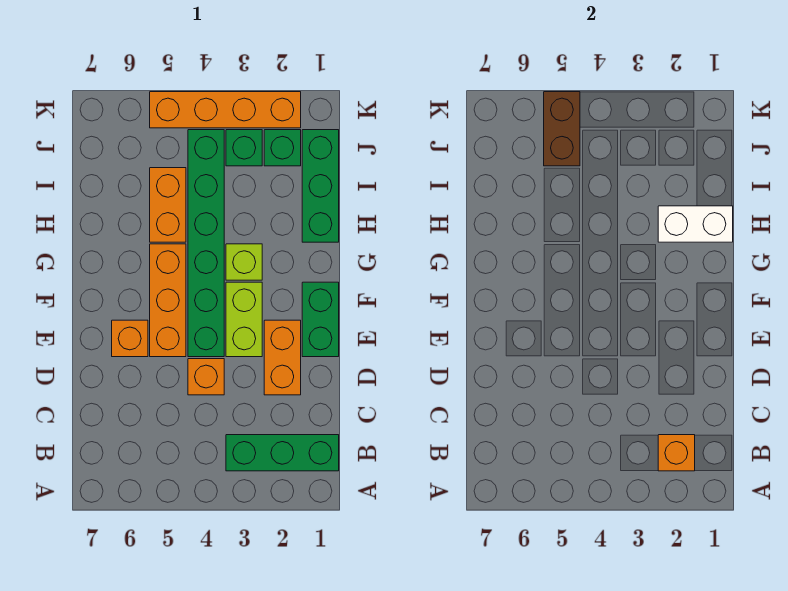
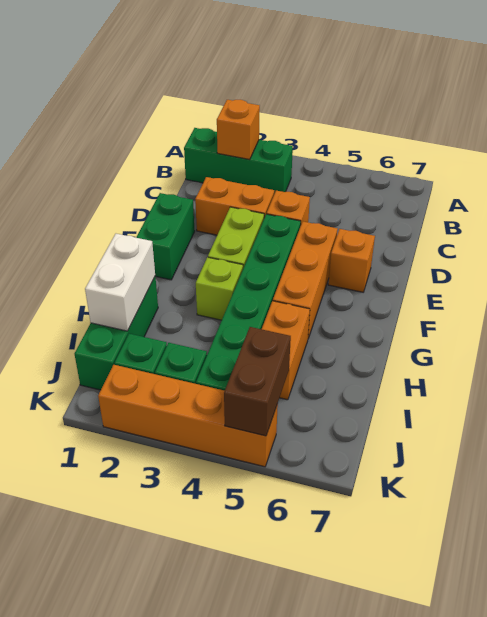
orange brick D2:E2 level 1 -> orange brick D2:D3 level 1
white brick H1:H2 level 2 -> white brick H1:I1 level 2

